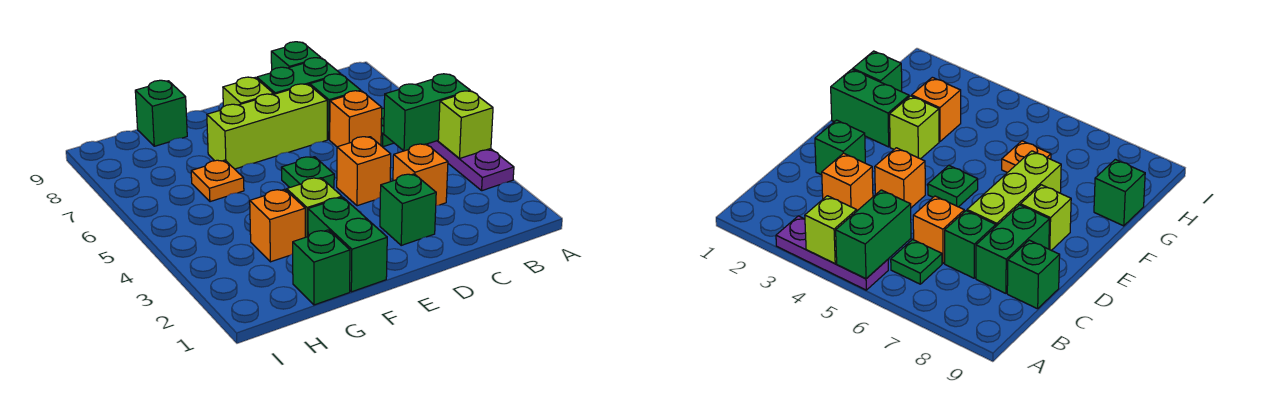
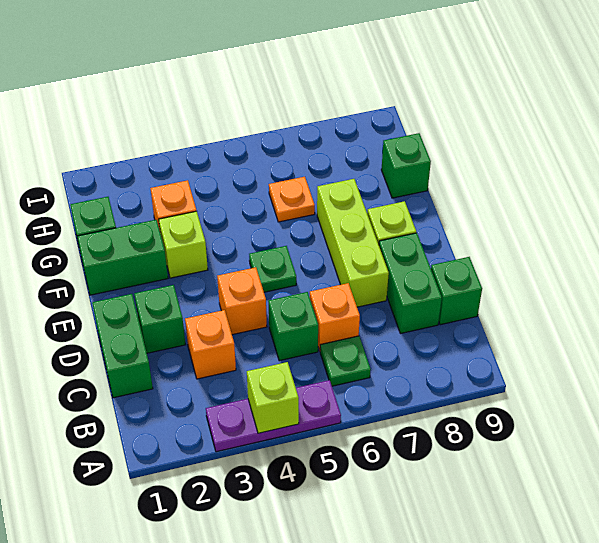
green brick A5:B5 level 2 -> green brick C1:D1 level 1
green brick C7 level 1 -> green brick C5 level 1

